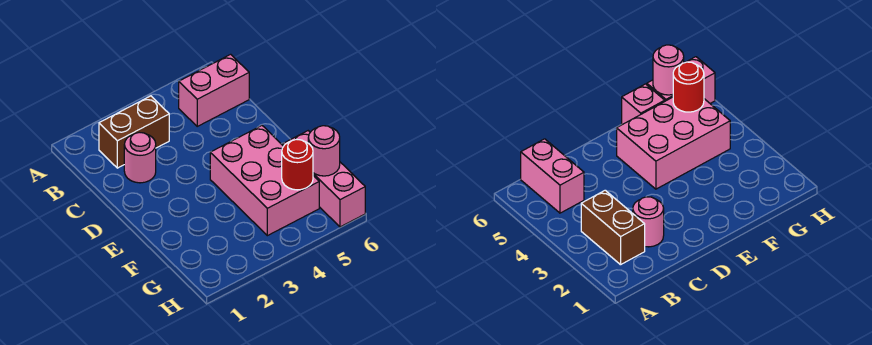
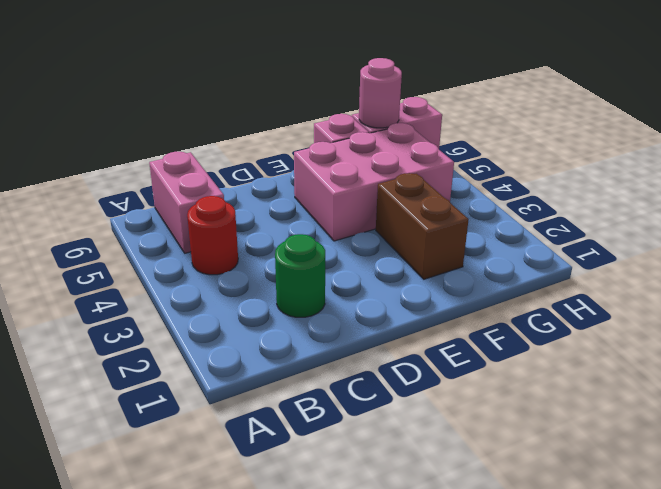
brown brick B2:B3 level 1 -> brown brick F2:F3 level 1
pink round brick C2 level 1 -> green round brick C2 level 1
red round brick G5 level 2 -> red round brick B4 level 1

